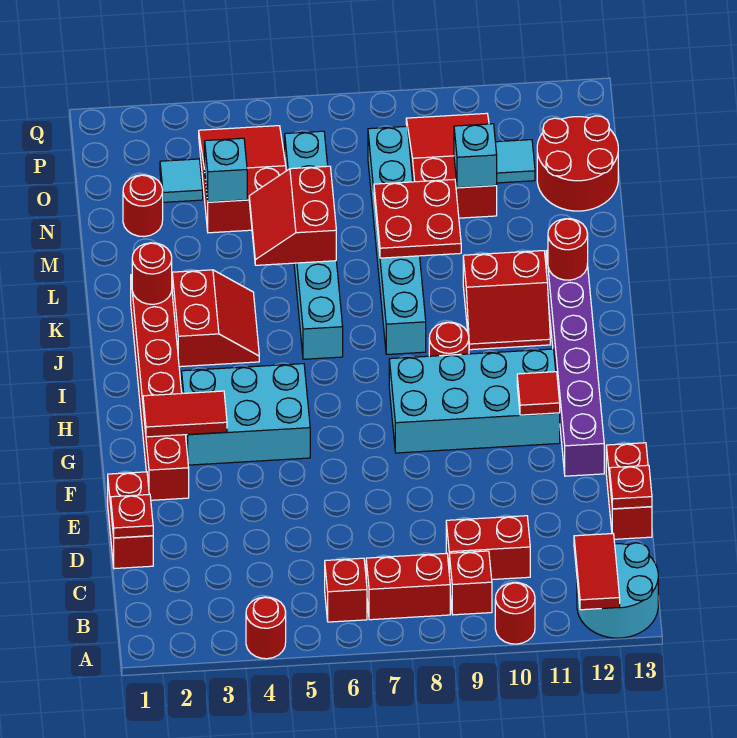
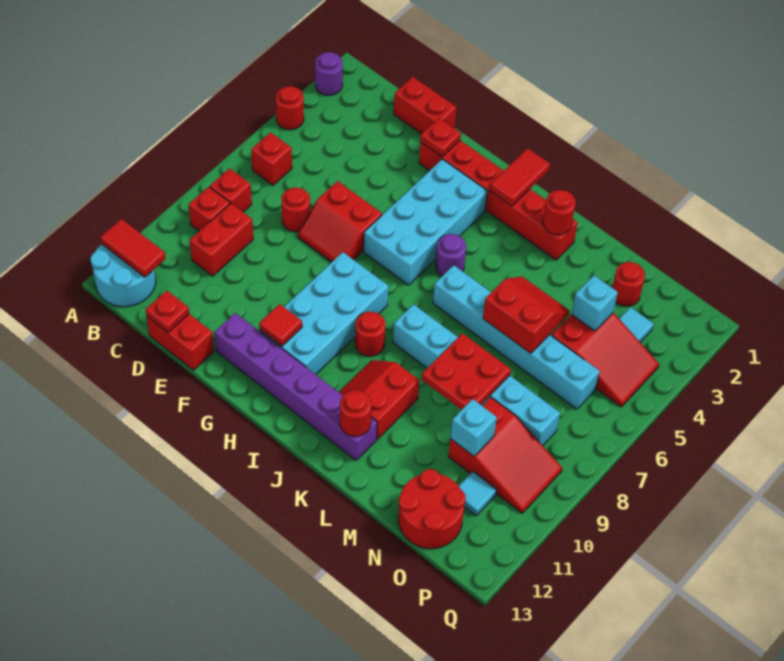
none -> purple round brick A2 level 1
red round brick A10 level 1 -> red round brick D7 level 1
red brick B7:B8 level 1 -> red brick B8 level 1
red plate D1 level 2 -> red plate F2 level 2
red tile G2:G3 level 2 -> red tile I1:I2 level 2
cyan brick G3:H5 level 1 -> cyan brick G3:H6 level 1
none -> purple round brick I5 level 1
red slope J3:K4 level 1 top 3 -> red slope E6:F7 level 1 top 6

